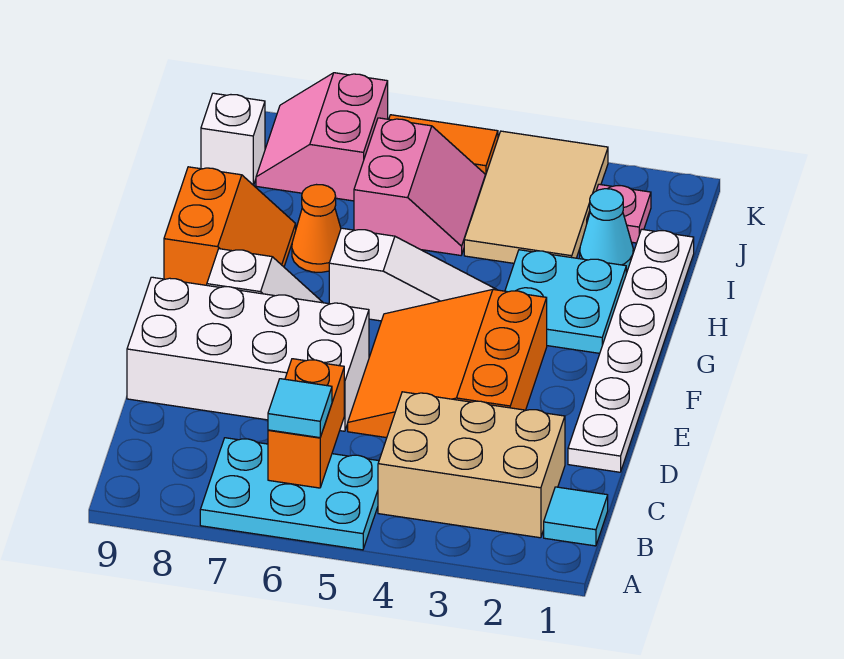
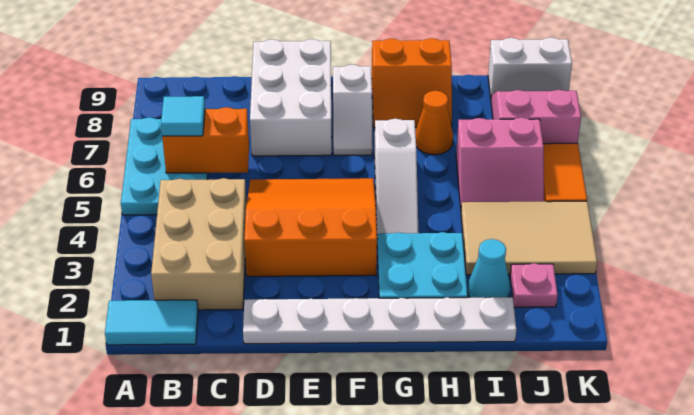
cyan tile B1 level 1 -> cyan tile A1:B1 level 1
white brick D6:E9 level 1 -> white brick D7:E9 level 1
white brick J9 level 1 -> white brick J9:K9 level 1

